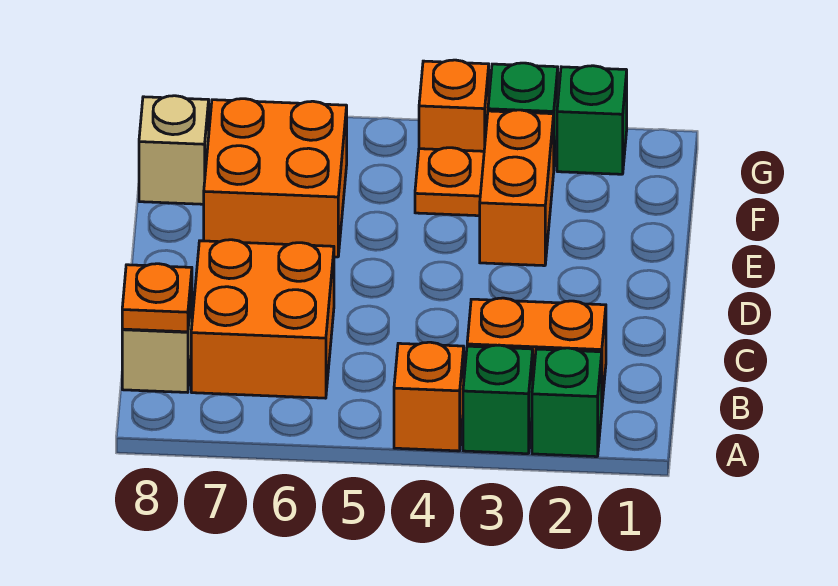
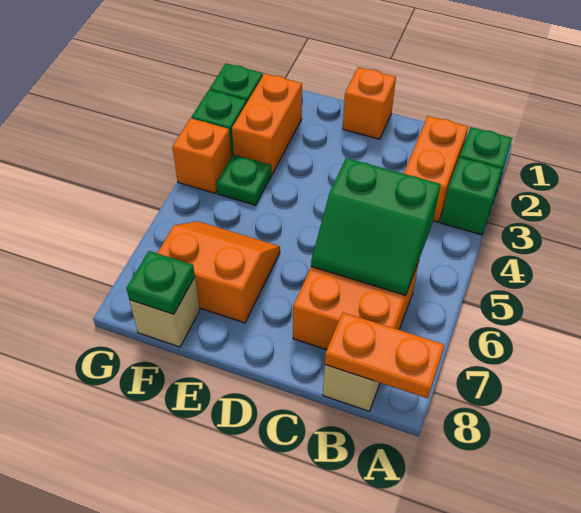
orange brick A4 level 1 -> orange brick D1 level 1
none -> green slope B5:C6 level 2 top 5
orange plate B8 level 2 -> orange plate A8:B8 level 2
orange brick E3:F3 level 1 -> orange brick F2:F3 level 1
orange brick E6:F7 level 1 -> orange slope E6:F7 level 1 top 7
orange plate F4 level 1 -> green plate F4 level 1
none -> green plate F8 level 2

